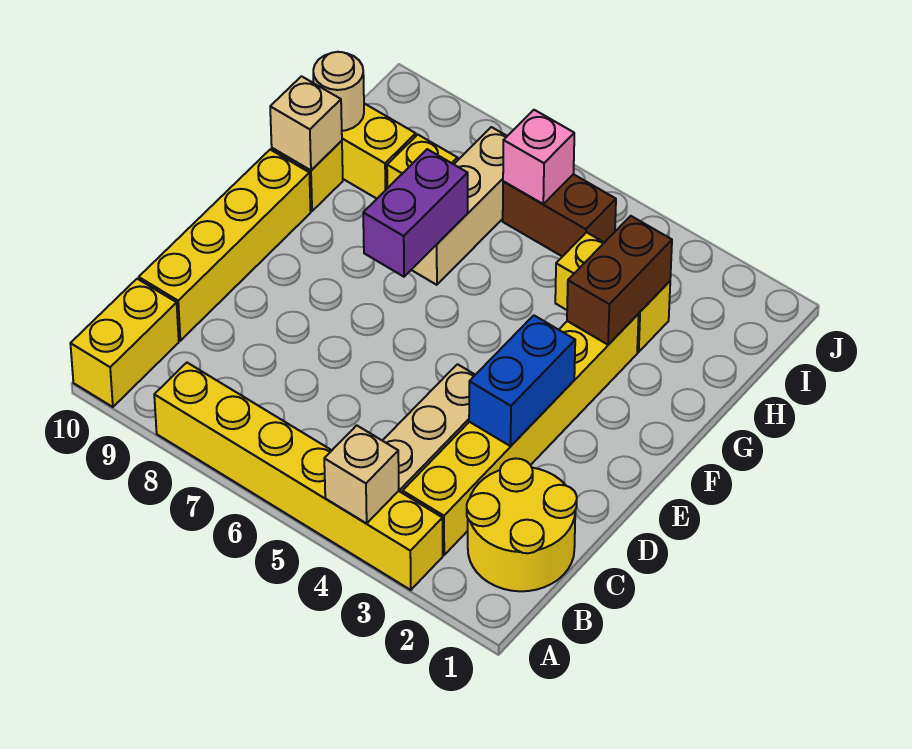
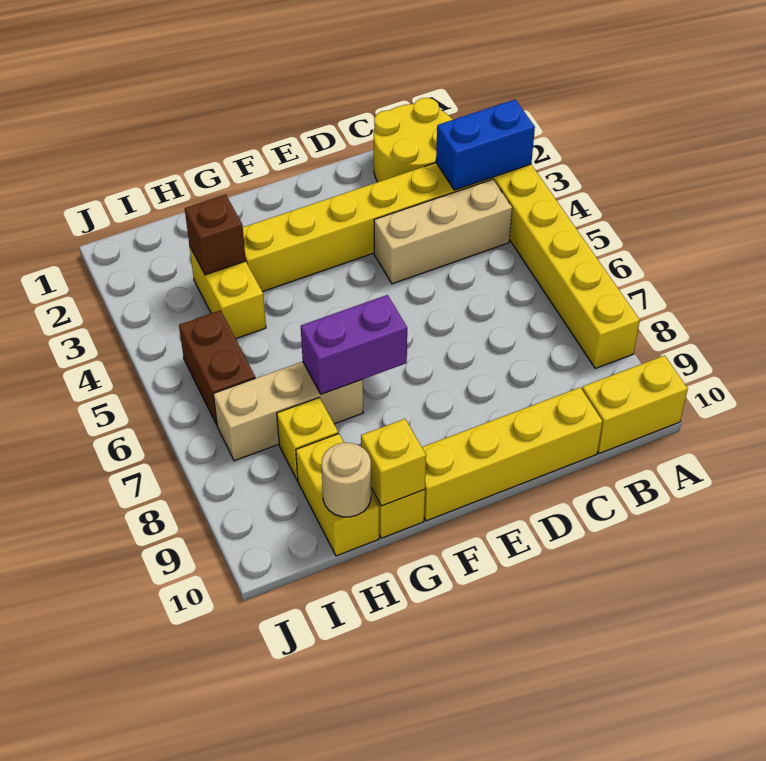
tan brick A4 level 2 -> none
blue brick D3:E3 level 2 -> blue brick A3:B3 level 2
brown brick G3:H3 level 2 -> brown brick H3 level 2
tan brick G10 level 2 -> yellow brick G10 level 2
pink brick I6 level 2 -> none

